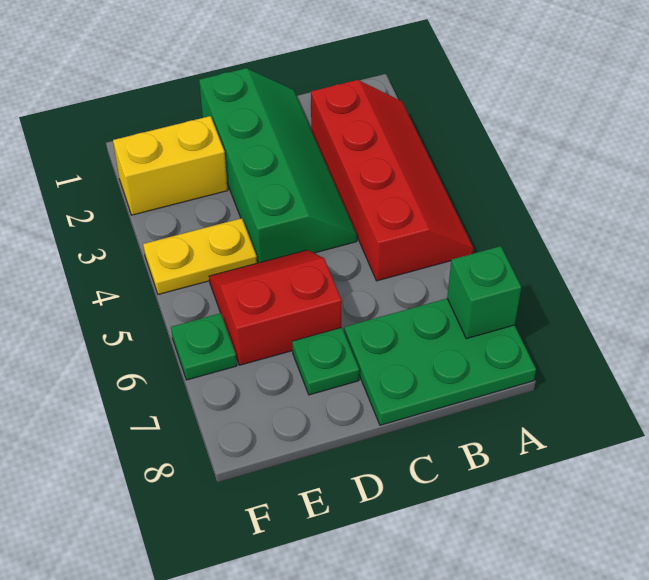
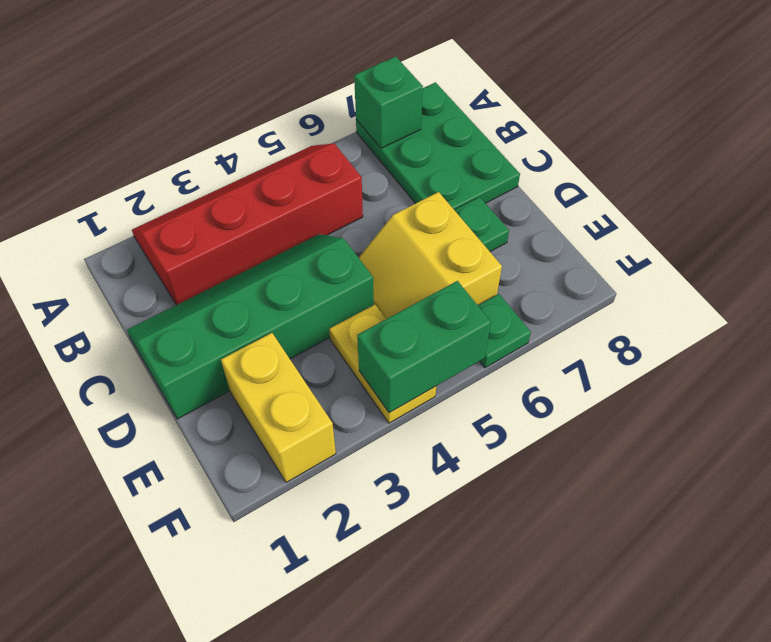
red slope D5:E6 level 1 top 6 -> yellow slope D5:E6 level 1 top 6
none -> green brick F4:F5 level 2

